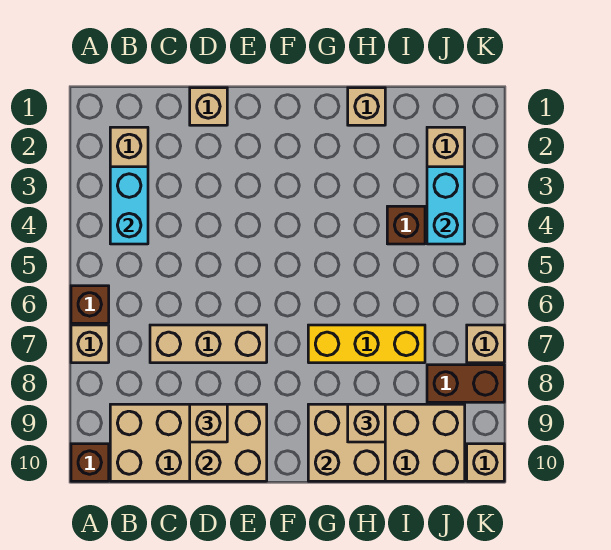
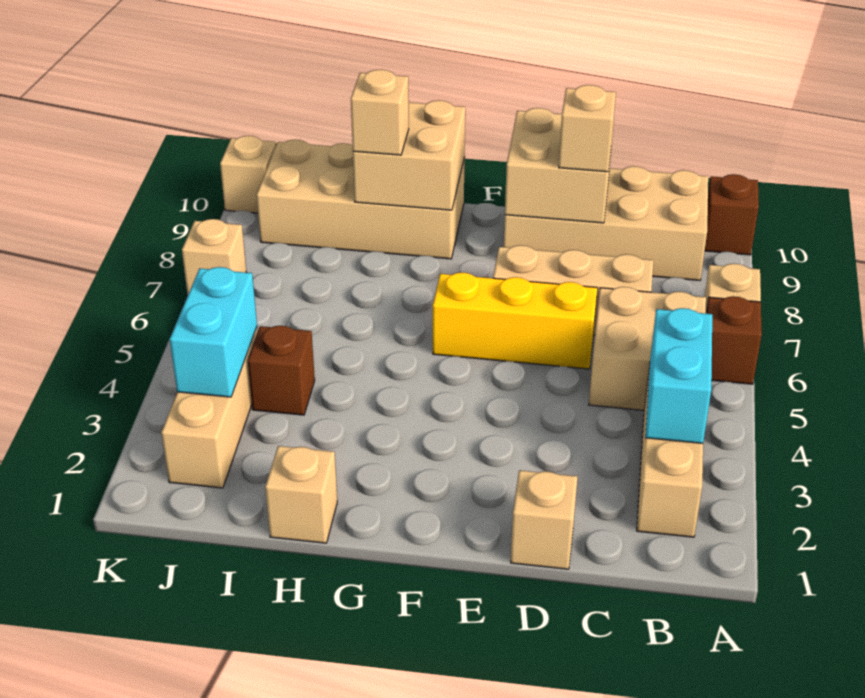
none -> tan brick B5:C6 level 1
yellow brick G7:I7 level 1 -> yellow brick D6:F6 level 1
brown brick J8:K8 level 1 -> none

